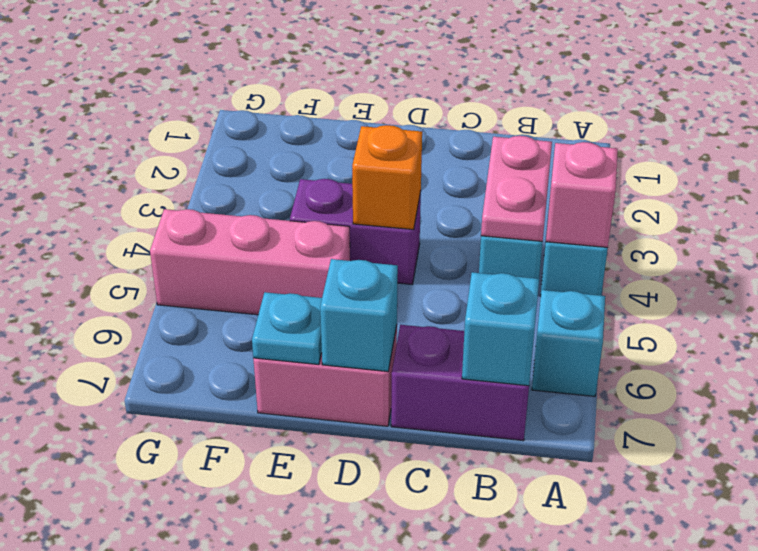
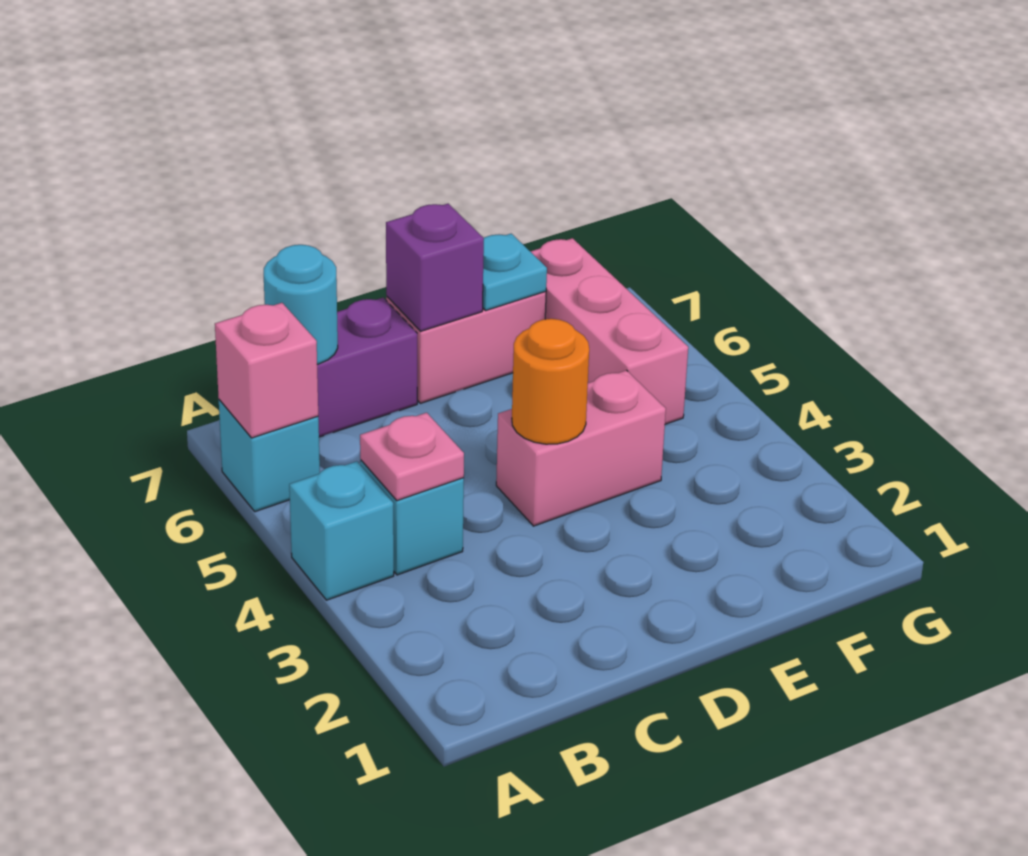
pink brick A4 level 2 -> pink brick A6 level 2
pink plate B3:B4 level 2 -> pink plate B4 level 2
cyan brick B7 level 2 -> cyan round brick B7 level 2
purple brick D4:E4 level 1 -> pink brick D4:E4 level 1
orange brick D4 level 2 -> orange round brick D4 level 2
cyan brick D7 level 2 -> purple brick D7 level 2
pink brick E5:G5 level 1 -> pink brick F5:F7 level 1

